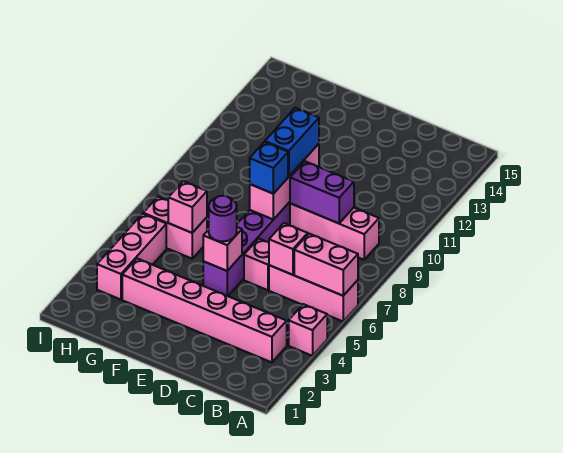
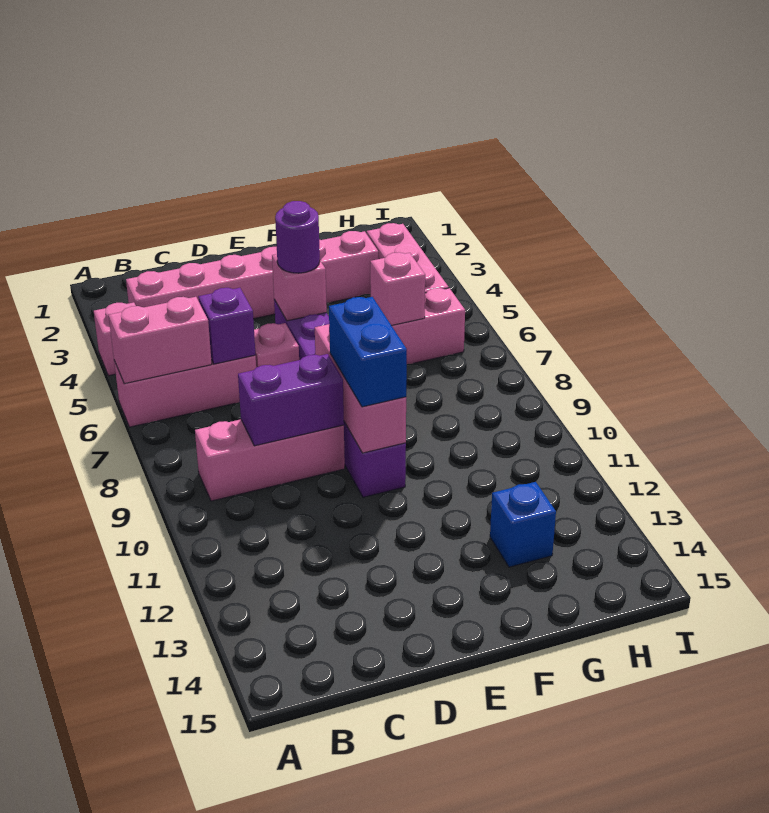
pink brick C6 level 2 -> purple brick C6 level 2
blue brick E8 level 3 -> blue brick G13 level 1

